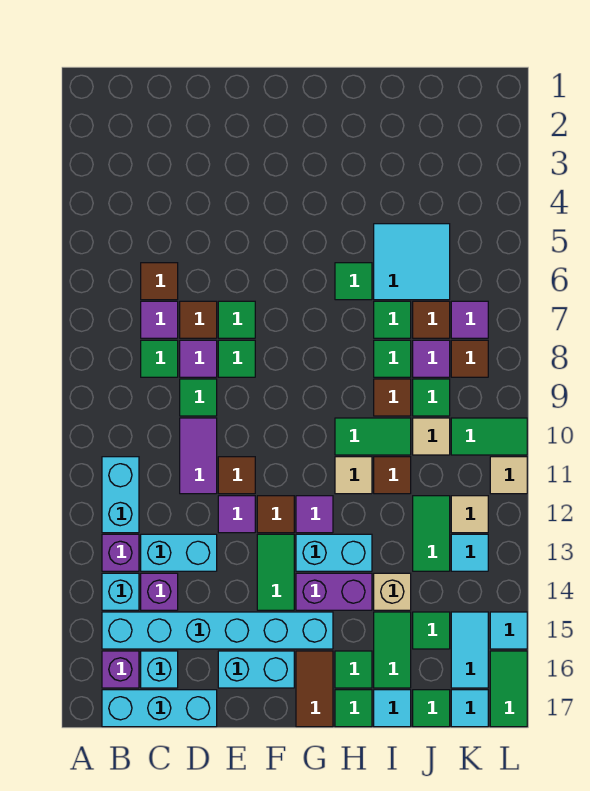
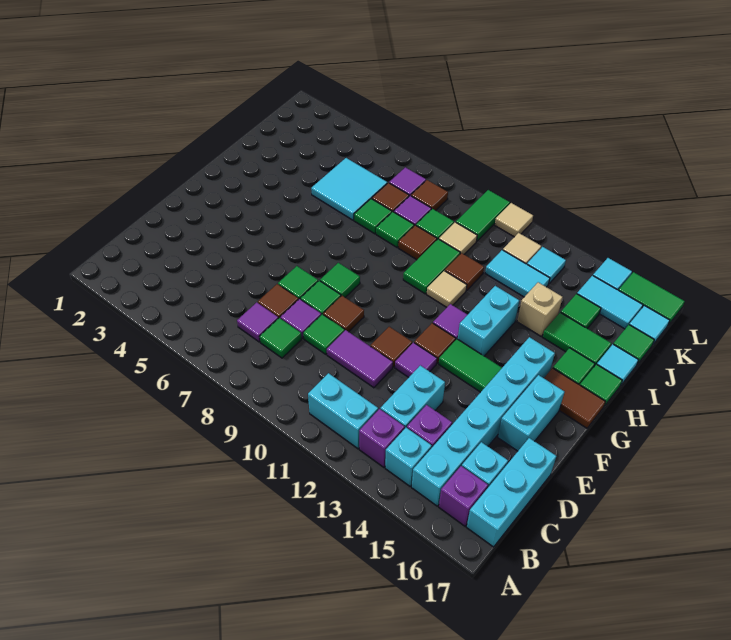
brown tile C6 level 1 -> brown tile E9 level 1
purple brick G14:H14 level 1 -> none
green tile H6 level 1 -> green tile F8 level 1
green tile J12:J13 level 1 -> cyan tile J12:J13 level 1

